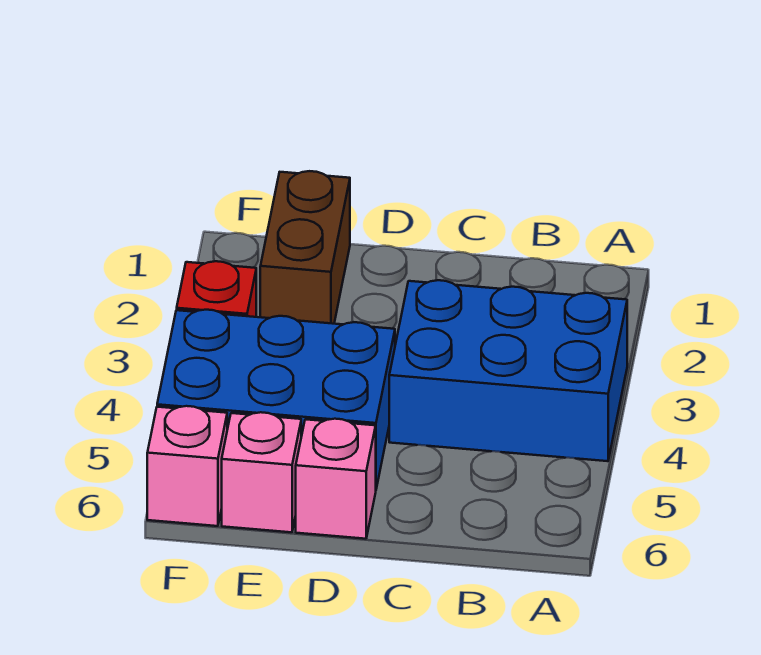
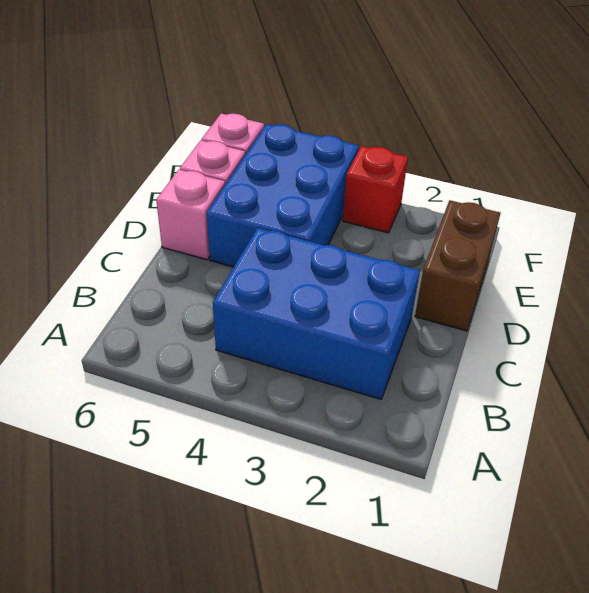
blue brick A3:C4 level 1 -> blue brick B2:C4 level 1
brown brick E1:E2 level 1 -> brown brick D1:E1 level 1

